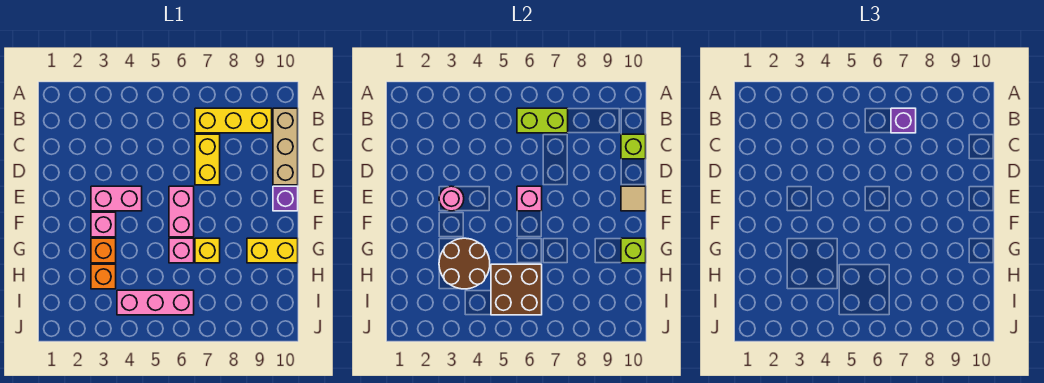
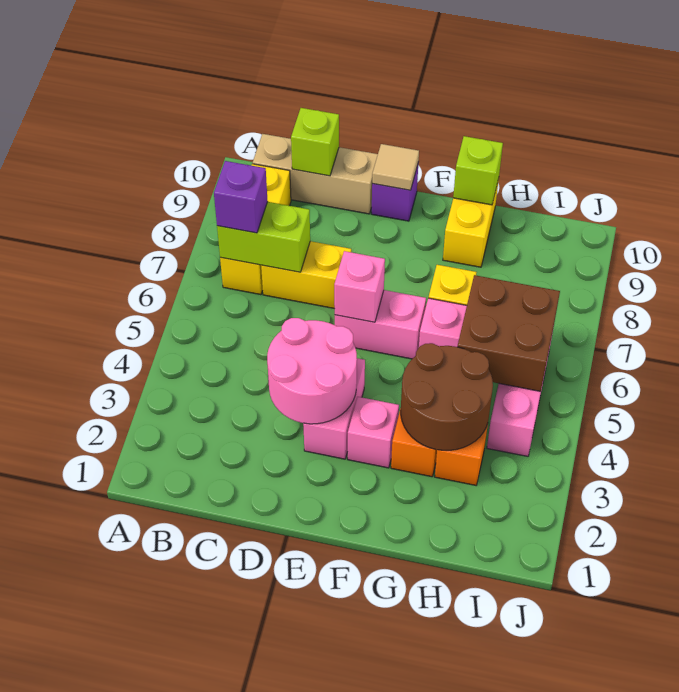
lime brick B6:B7 level 2 -> lime brick B7:C7 level 2
pink round brick E3 level 2 -> pink round brick D3:E4 level 2

